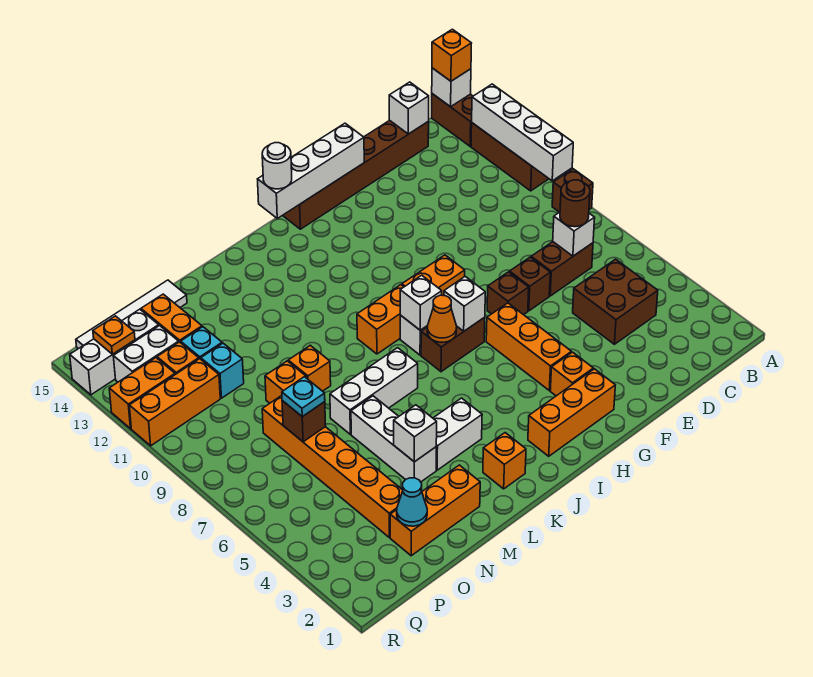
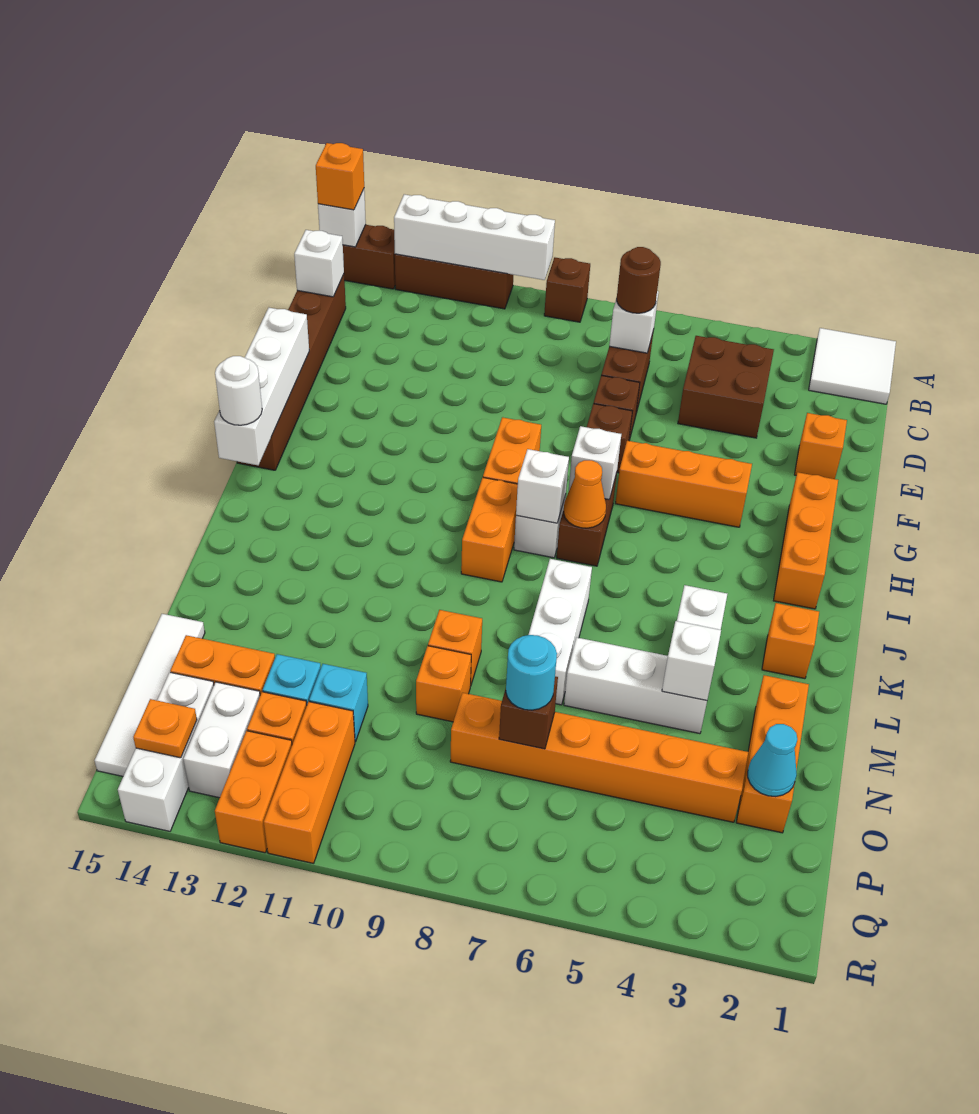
none -> white tile A1:B2 level 1
orange brick G3 level 1 -> orange brick E2 level 1
cyan plate O7 level 3 -> cyan round brick O7 level 3

